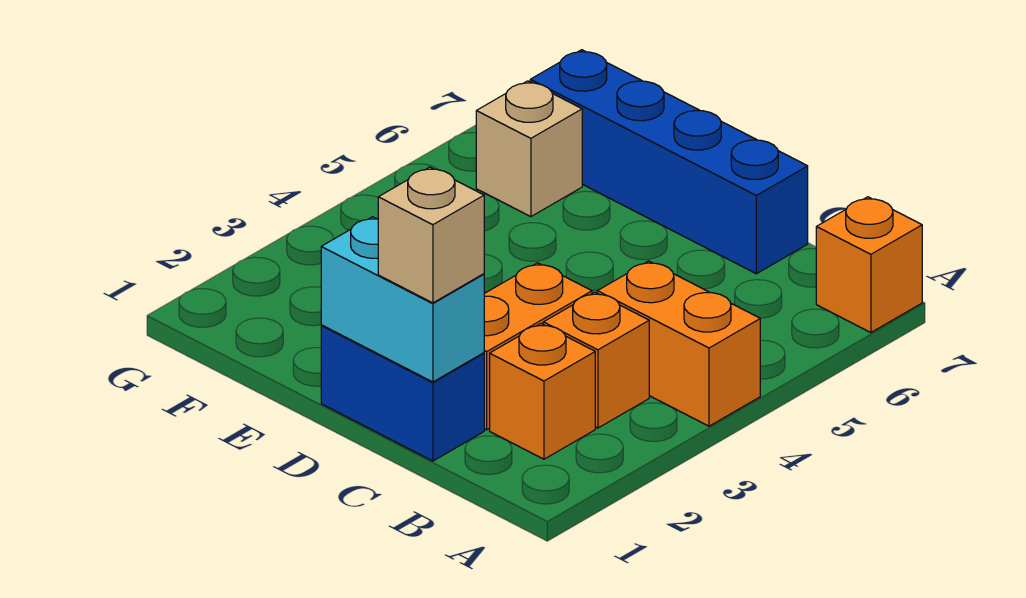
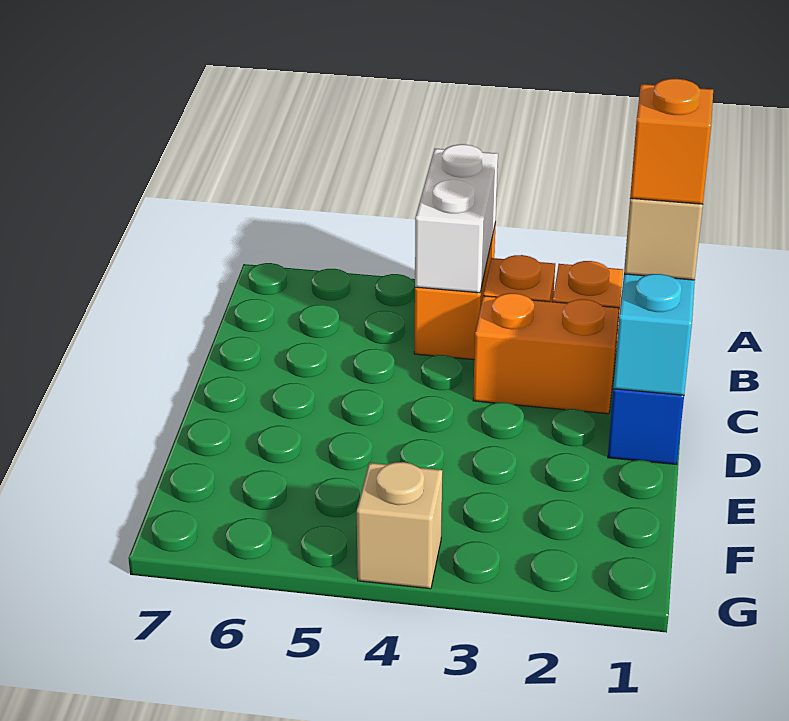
none -> white brick A4:B4 level 2
orange brick A7 level 1 -> orange brick C1 level 4
blue brick C7:F7 level 1 -> none
tan brick F6 level 1 -> tan brick G4 level 1

